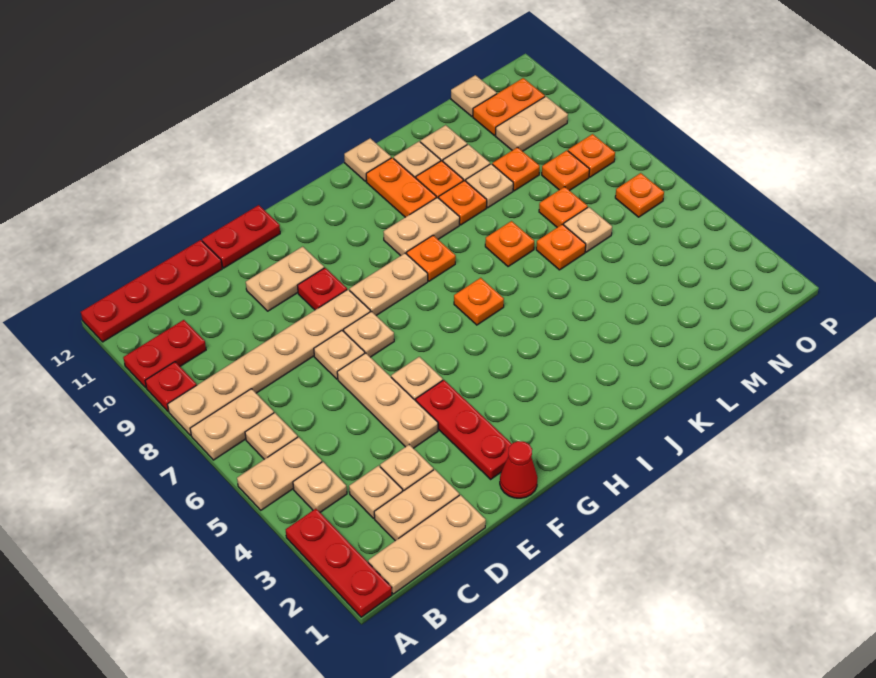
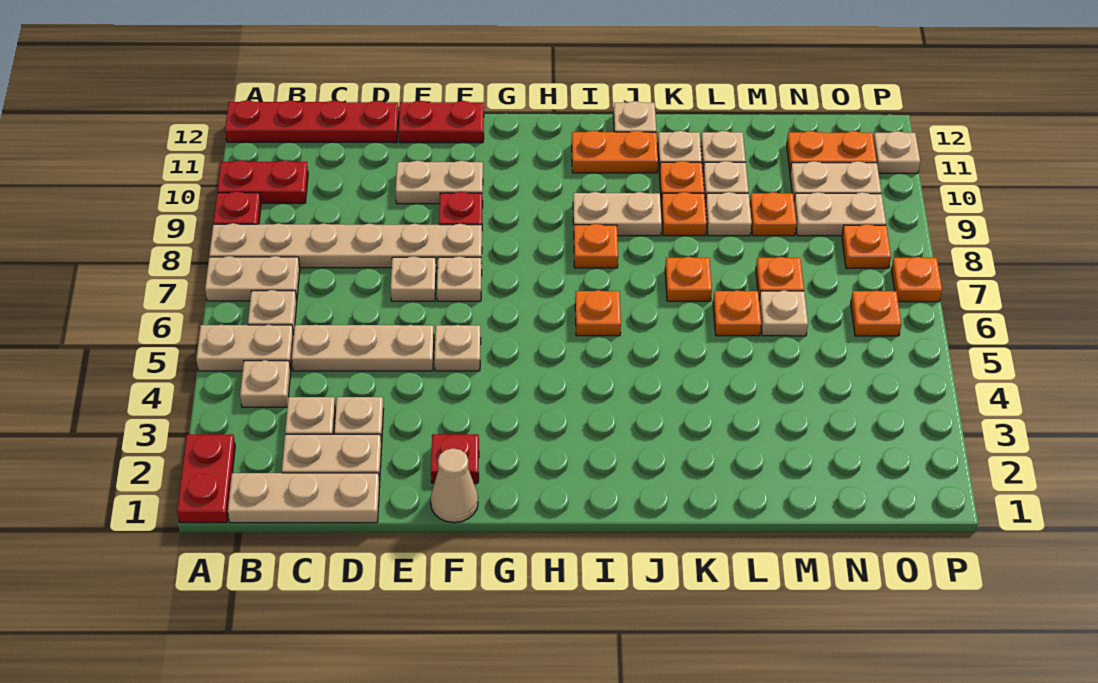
red plate A1:A3 level 1 -> red plate A1:A2 level 1
tan plate E4:E6 level 1 -> tan plate C5:E5 level 1
red cone F1 level 1 -> tan cone F1 level 1
red plate F2:F4 level 1 -> red plate F2 level 1
tan plate G8:H8 level 1 -> tan plate N9:O9 level 1
orange plate J10:J11 level 1 -> orange plate I11:J11 level 1
orange plate N8 level 1 -> orange plate P7 level 1
tan plate N12 level 1 -> tan plate P11 level 1

